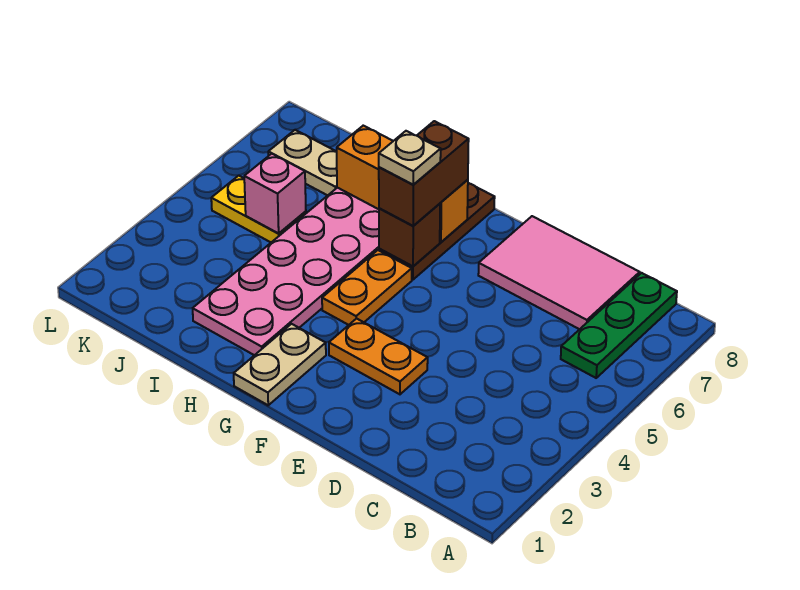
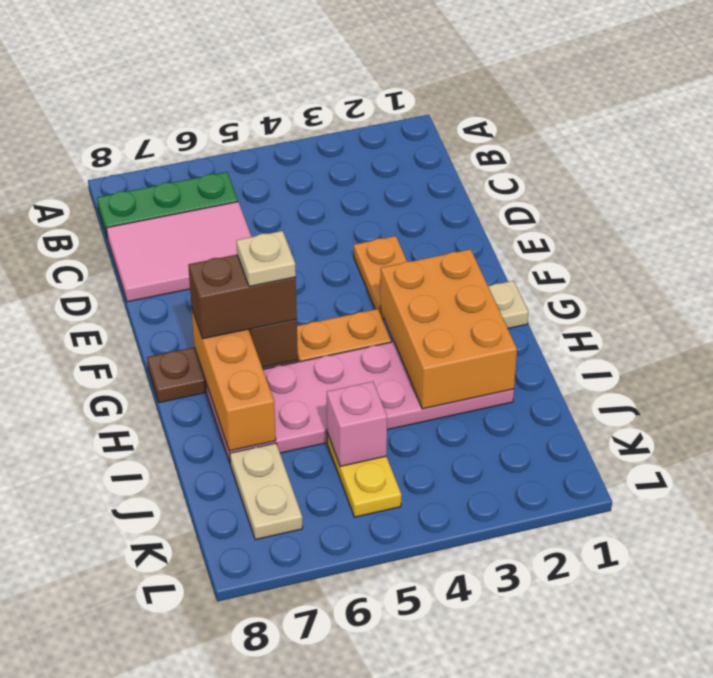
pink tile C7:E8 level 1 -> pink tile C6:D8 level 1
none -> orange brick G2:I3 level 2

